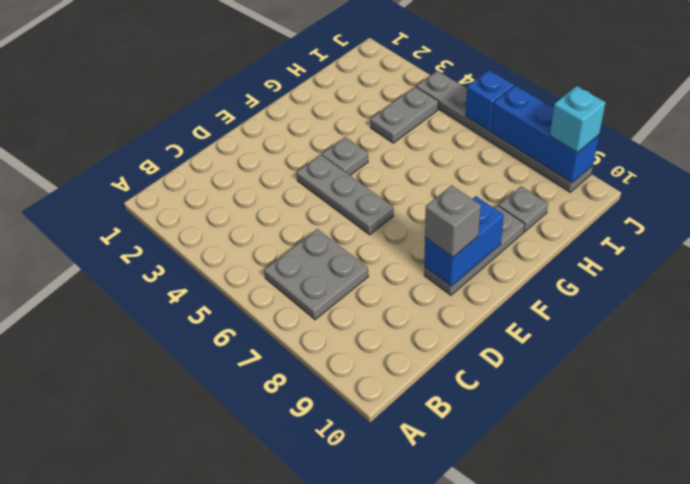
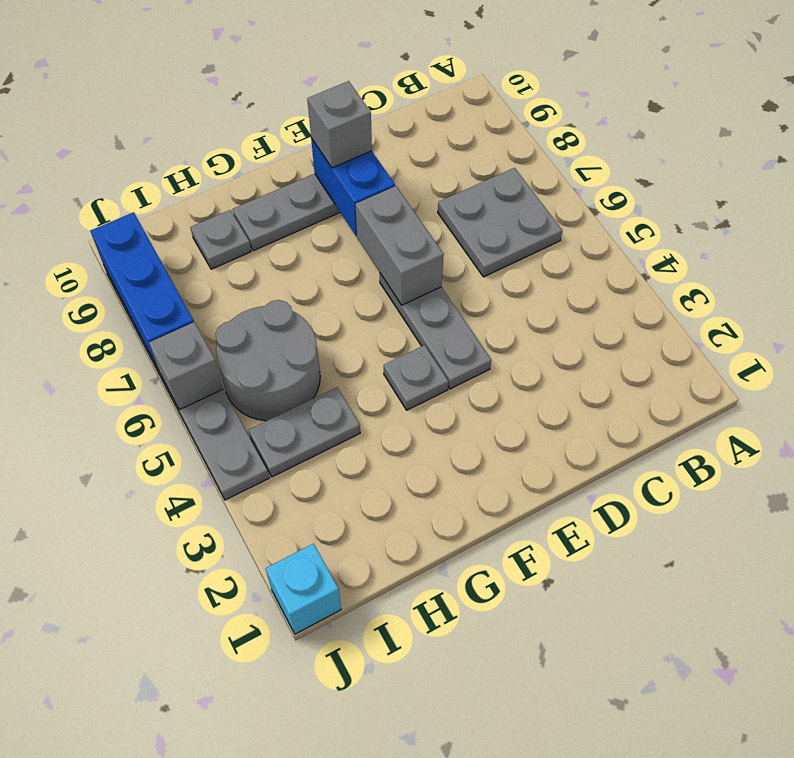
none -> grey brick E6:E7 level 2
blue brick E9:F9 level 2 -> blue brick E8:E9 level 2
none -> grey round brick H5:I6 level 1
blue brick J6 level 2 -> grey brick J6 level 2
cyan brick J9 level 3 -> cyan brick J1 level 1

